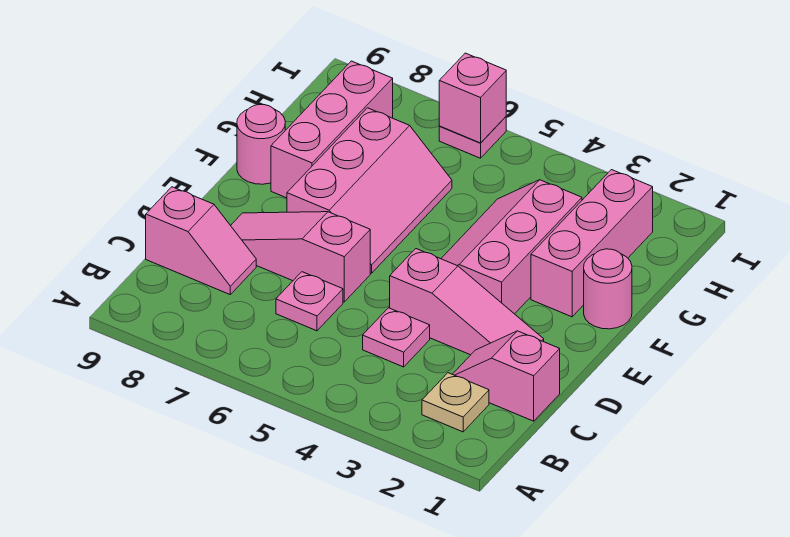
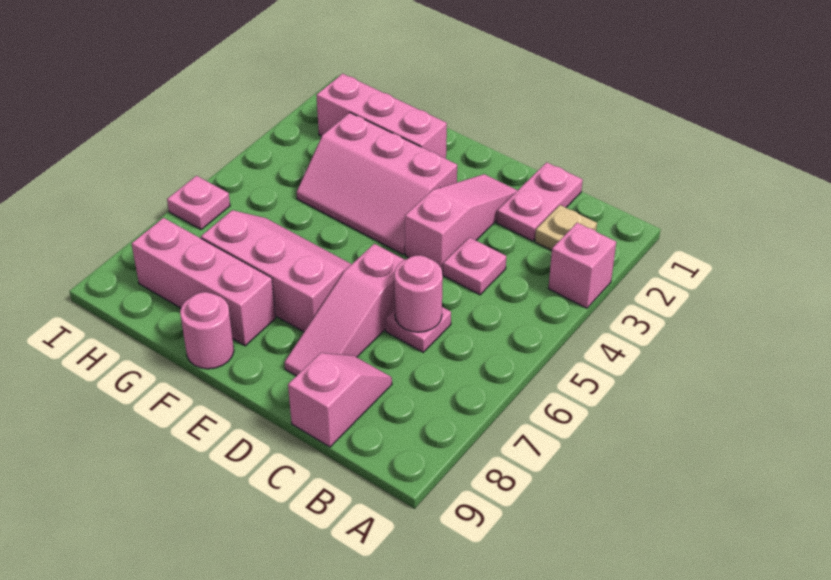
pink slope C1:C2 level 1 top 1 -> pink plate C1:C2 level 1
pink round brick F1 level 1 -> pink round brick C6 level 2
pink brick I6 level 2 -> pink brick A3 level 1

